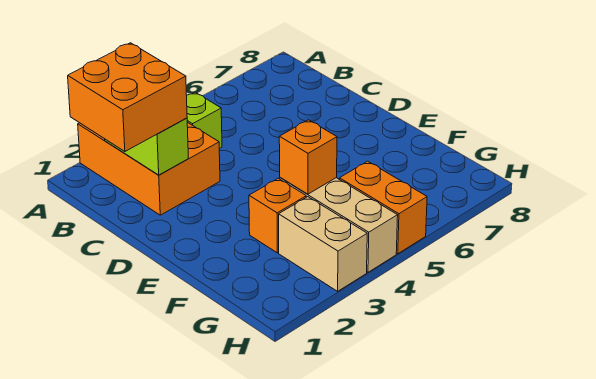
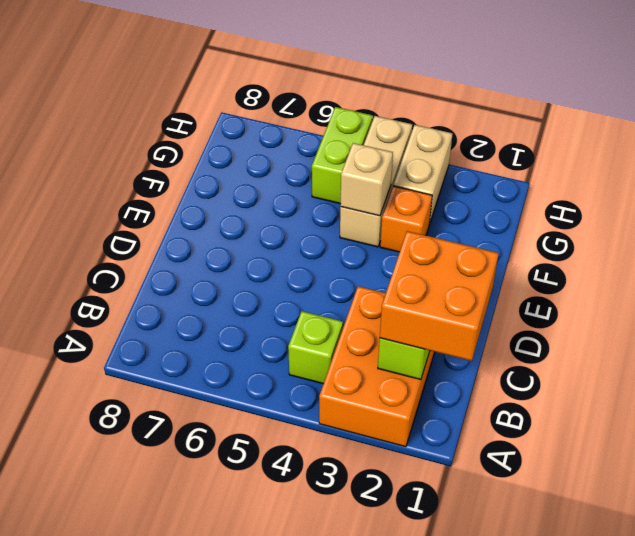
orange brick F4 level 2 -> tan brick F4 level 2
orange brick G5:H5 level 1 -> lime brick G5:H5 level 1

